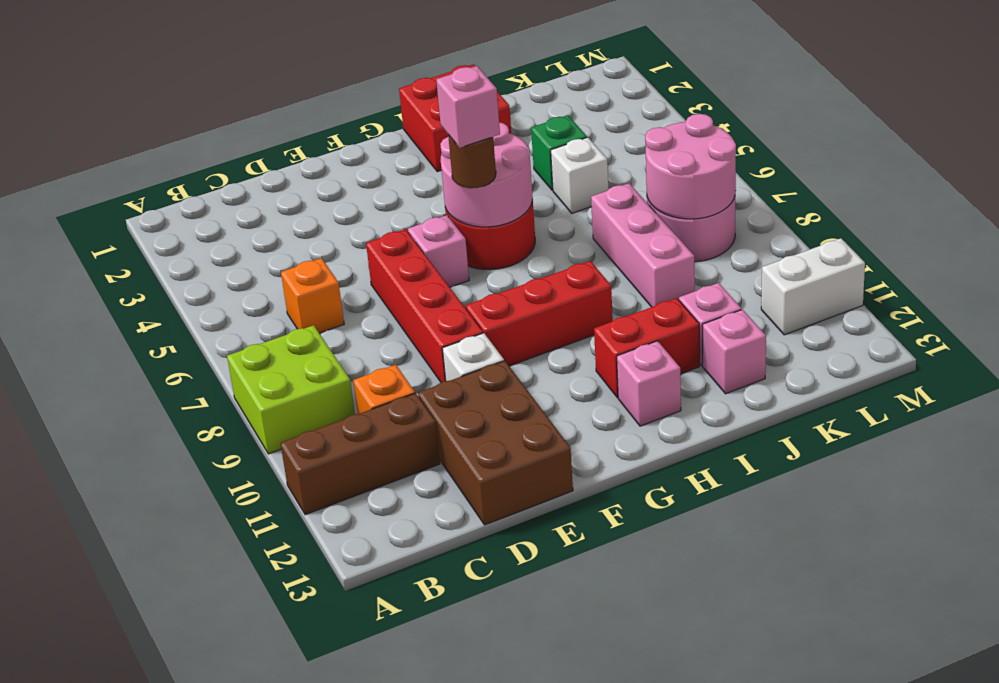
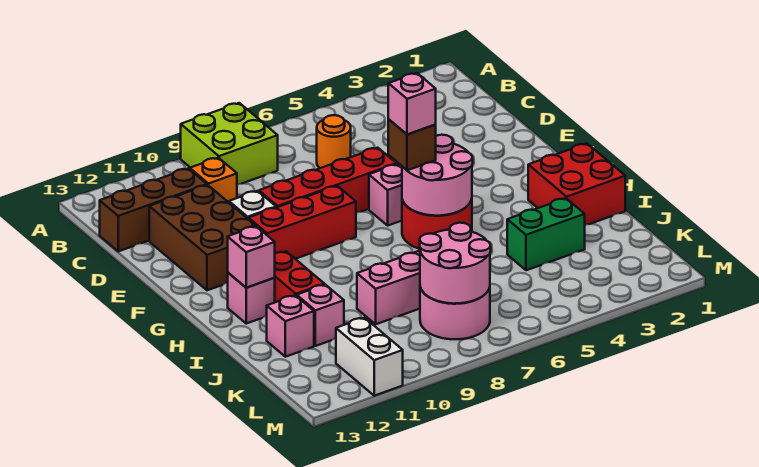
brown brick A11:C11 level 1 -> brown brick C11:C13 level 1
orange brick C6 level 1 -> orange round brick C6 level 1
brown brick D11:E13 level 1 -> brown brick D11:F12 level 1
red brick F9:H9 level 1 -> red brick F8:F10 level 1
brown round brick G6 level 3 -> brown brick G6 level 3
none -> pink brick H12 level 2
green brick J4 level 1 -> green brick J3:J4 level 1
white brick J5 level 1 -> none

